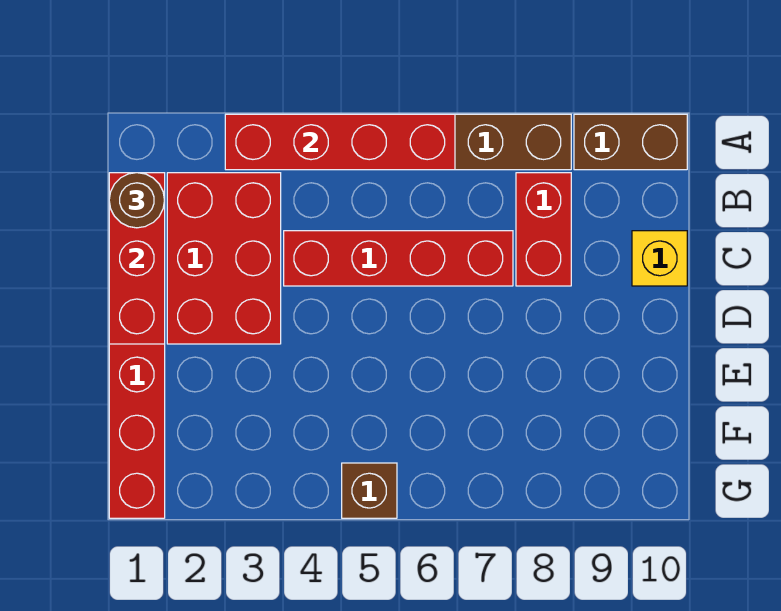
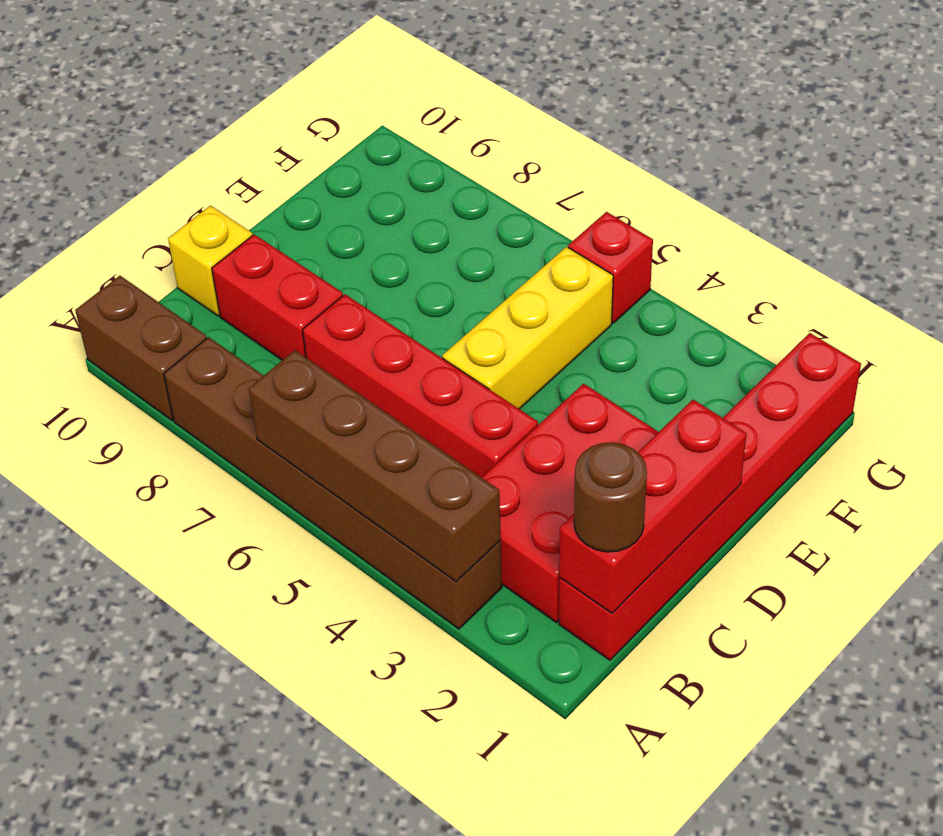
red brick A3:A6 level 2 -> brown brick A3:A6 level 2
red brick B8:C8 level 1 -> red brick C8:C9 level 1
none -> yellow brick D5:F5 level 1
brown brick G5 level 1 -> red brick G5 level 1

